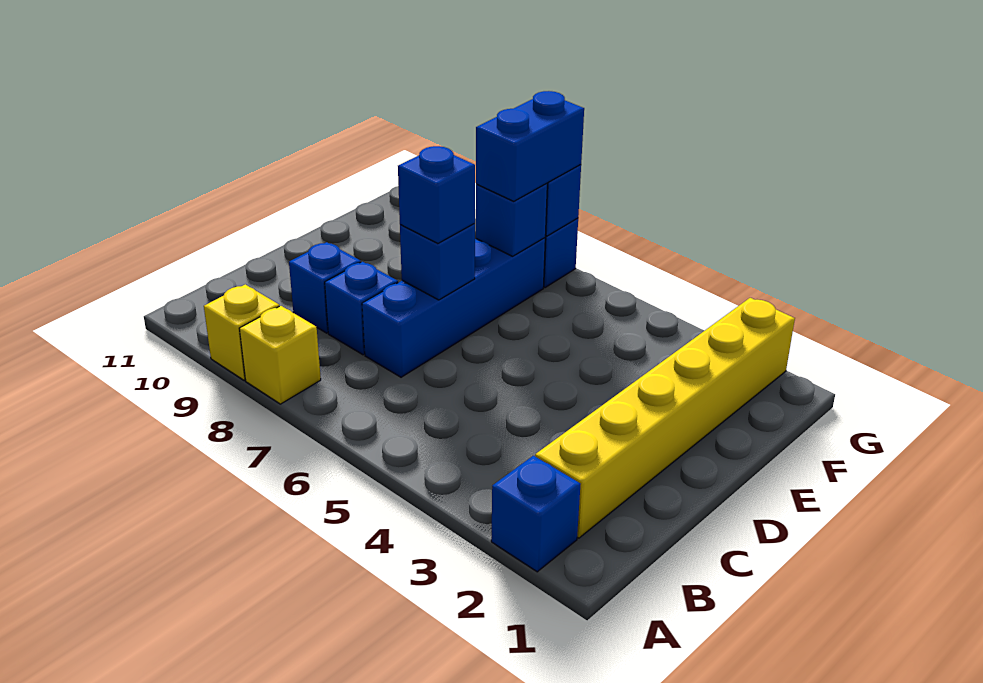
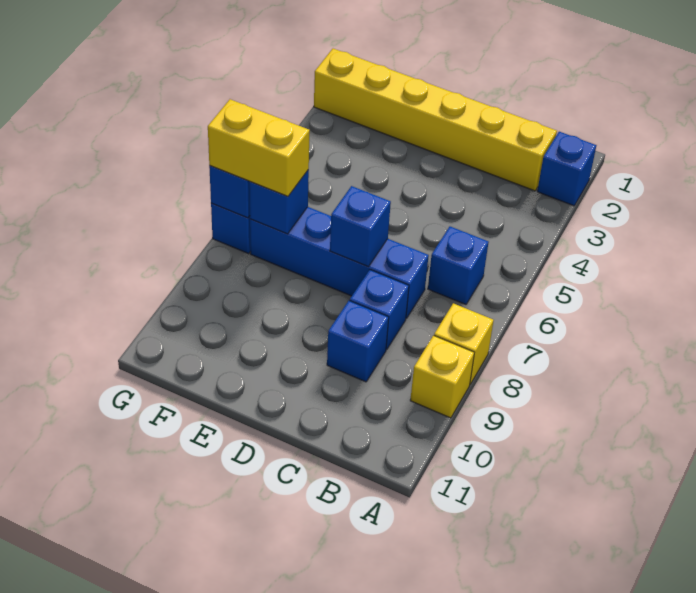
blue brick D7 level 3 -> blue brick B6 level 1
blue brick F7:G7 level 3 -> yellow brick F7:G7 level 3

